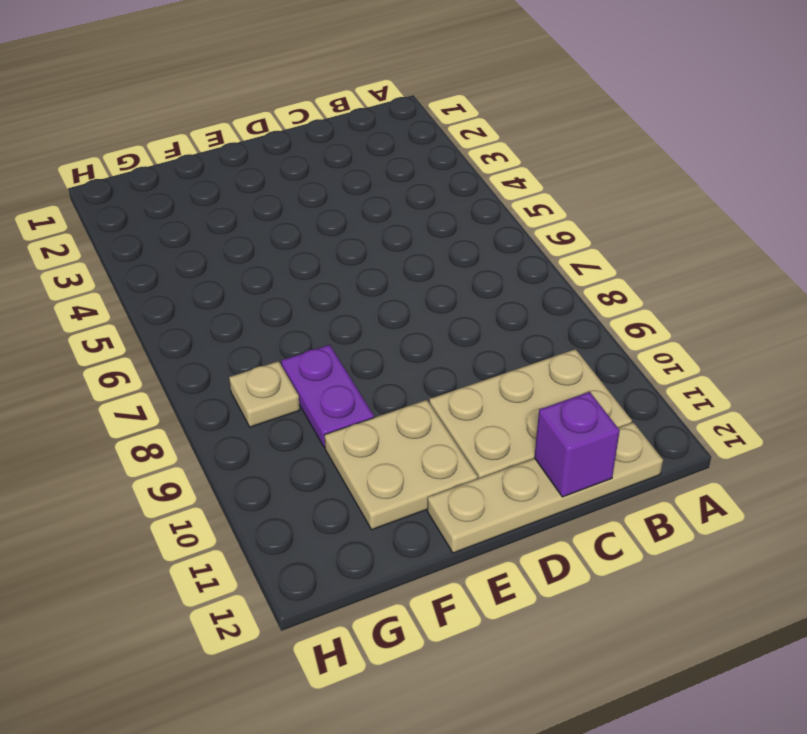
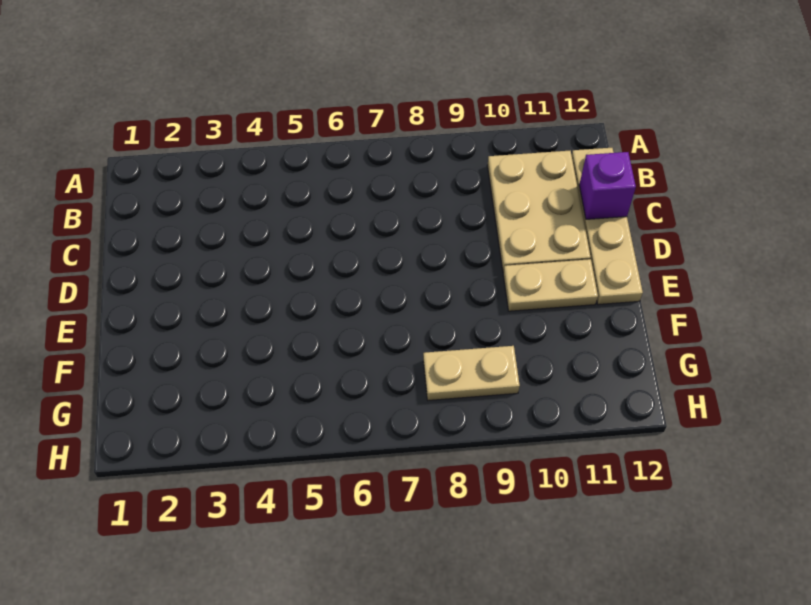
tan plate E10:F11 level 1 -> tan plate E10:E11 level 1
purple plate F8:F9 level 1 -> none
tan plate G8 level 1 -> tan plate G8:G9 level 1

